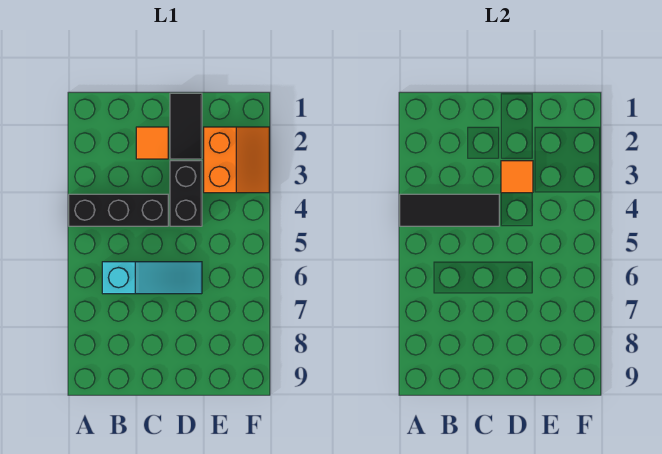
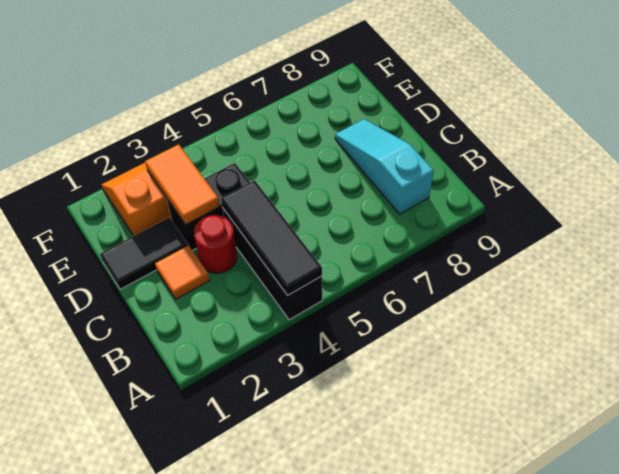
cyan slope B6:D6 level 1 top B -> cyan slope B8:D8 level 1 top B
none -> red round brick C3 level 1
orange tile D3 level 2 -> orange tile D3:E3 level 2

